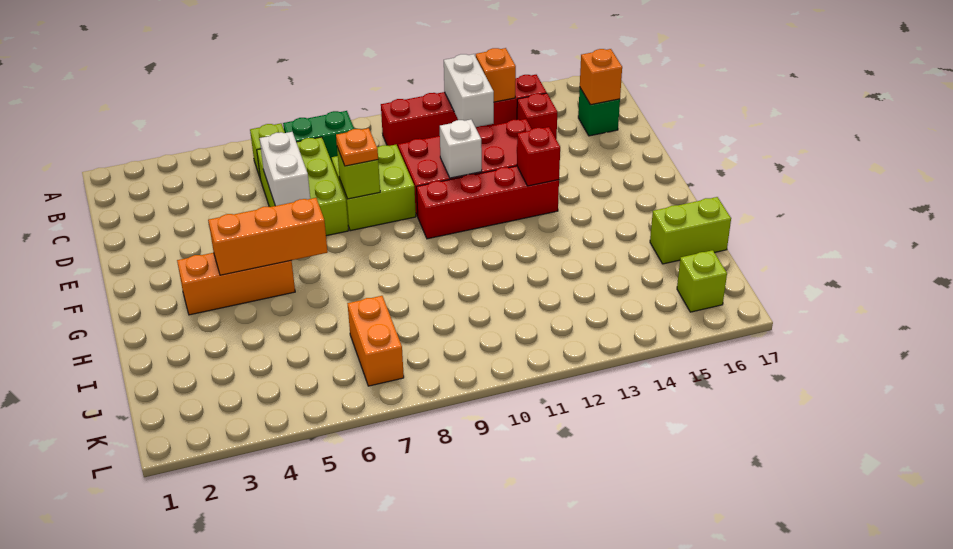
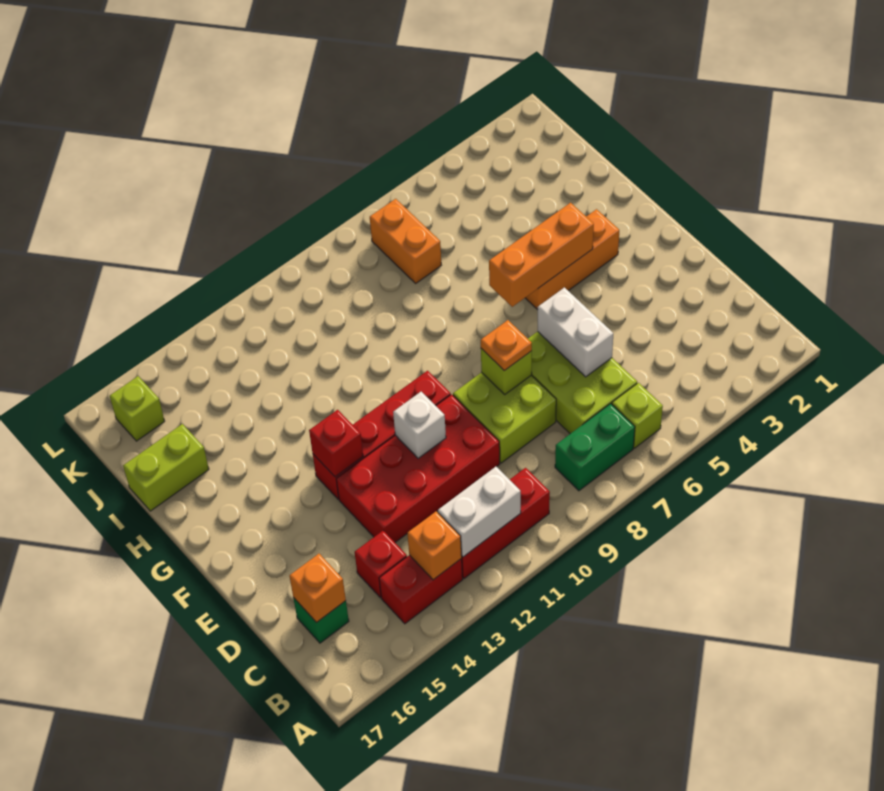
white brick B12:C12 level 2 -> white brick B11:B12 level 2

